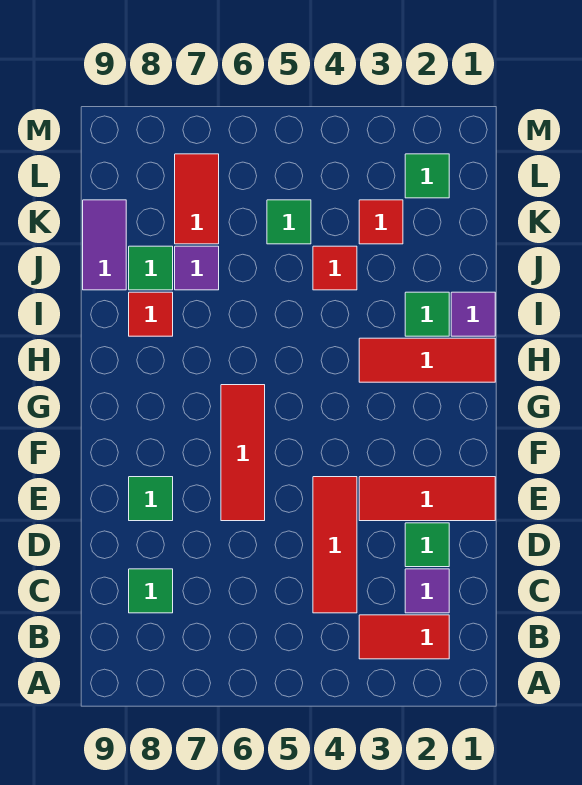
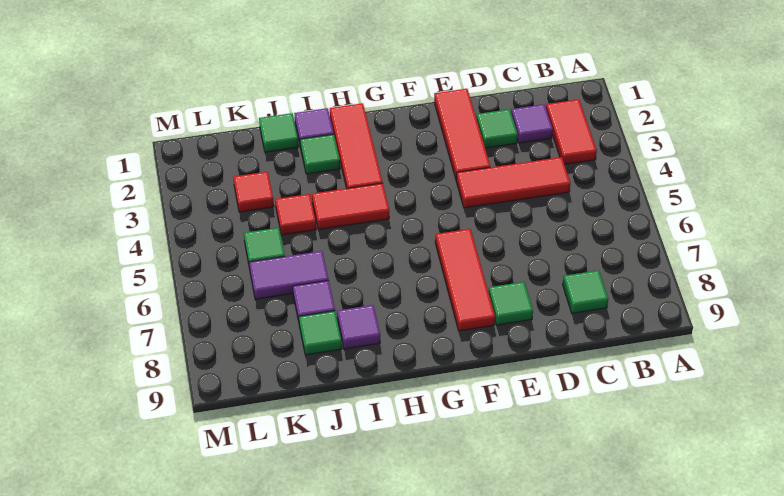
red tile E6:G6 level 1 -> red tile F6:F8 level 1
red tile I8 level 1 -> purple tile I8 level 1
purple tile J9:K9 level 1 -> purple tile J6:K6 level 1
red tile K7:L7 level 1 -> red tile H4:I4 level 1
green tile L2 level 1 -> green tile J1 level 1

